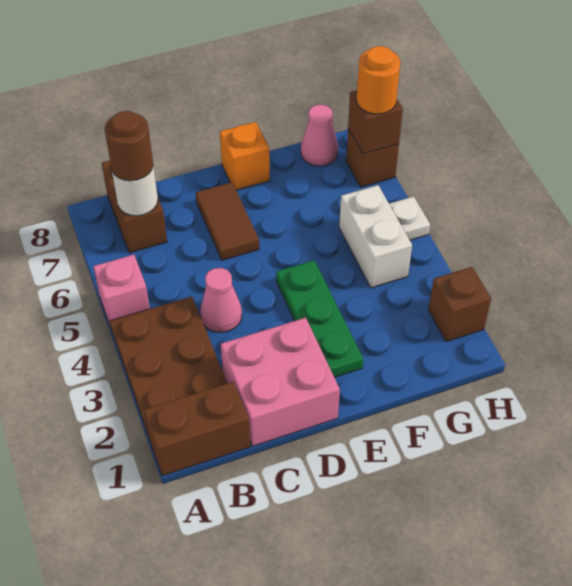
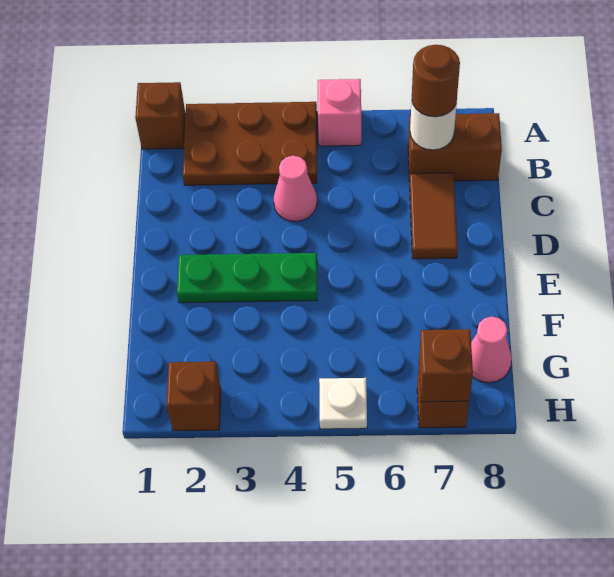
brown brick A1:B1 level 1 -> brown brick A1 level 1
pink brick C1:D2 level 1 -> none
brown tile D6:D7 level 1 -> brown tile C7:D7 level 1
orange brick E8 level 1 -> none
white brick G4:G5 level 1 -> none
orange round brick H7 level 3 -> none

